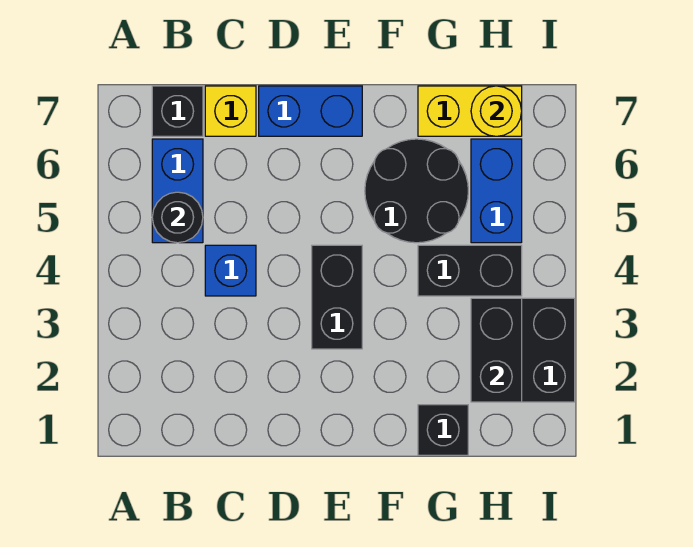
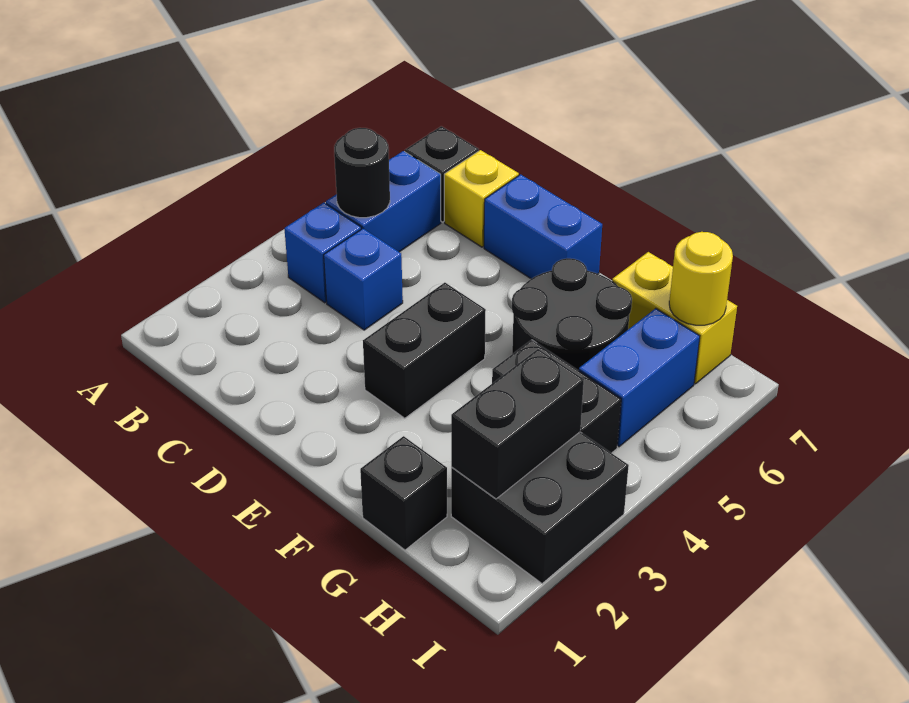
none -> blue brick B4 level 1

